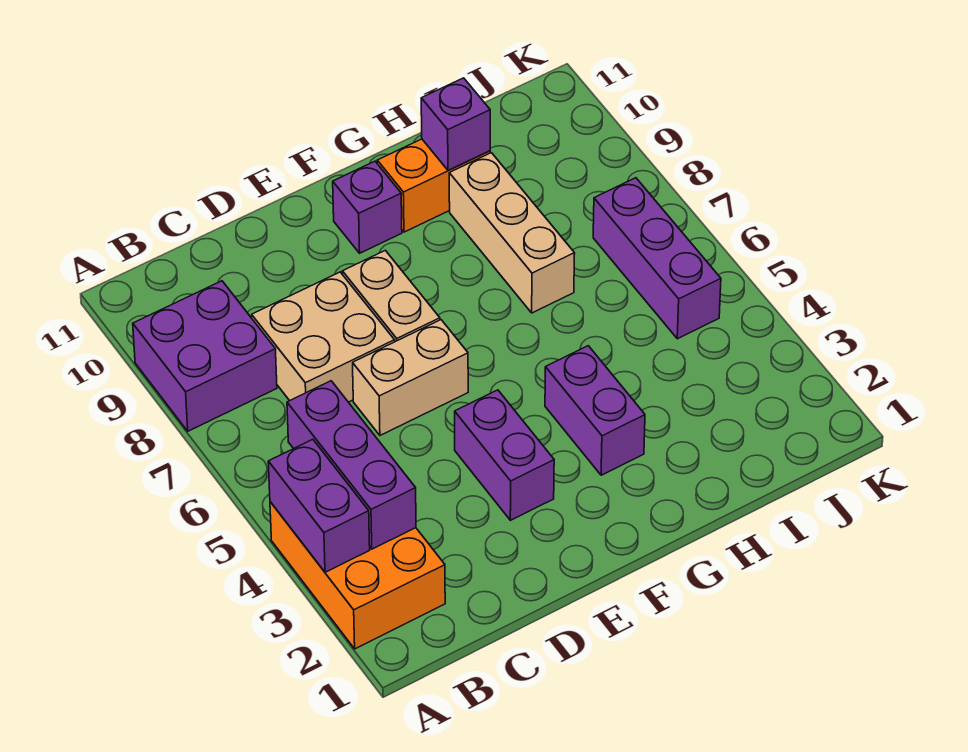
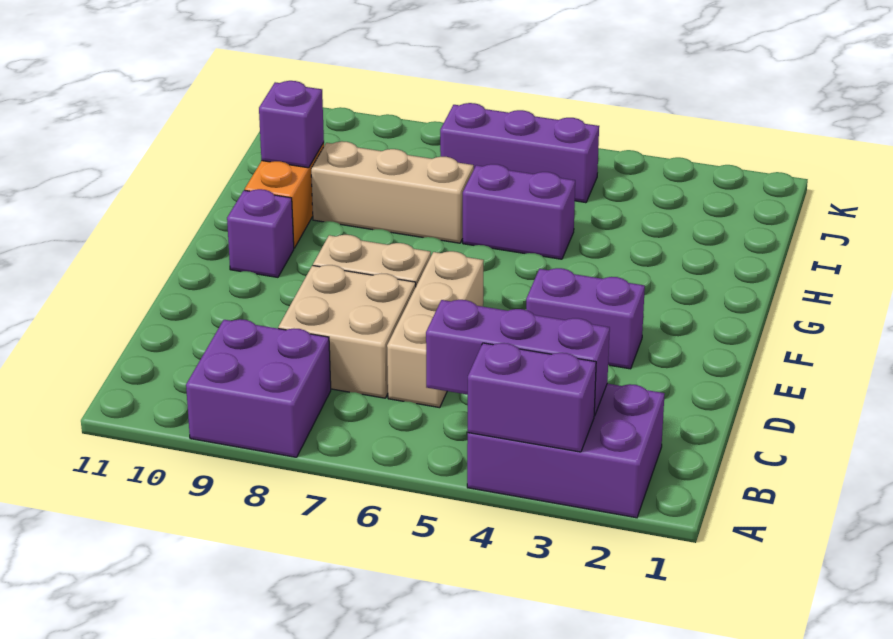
orange brick A2:B4 level 1 -> purple brick A2:B4 level 1
tan brick D6:E6 level 1 -> tan brick C6:E6 level 1
purple brick G3:G4 level 1 -> purple brick H5:H6 level 1

